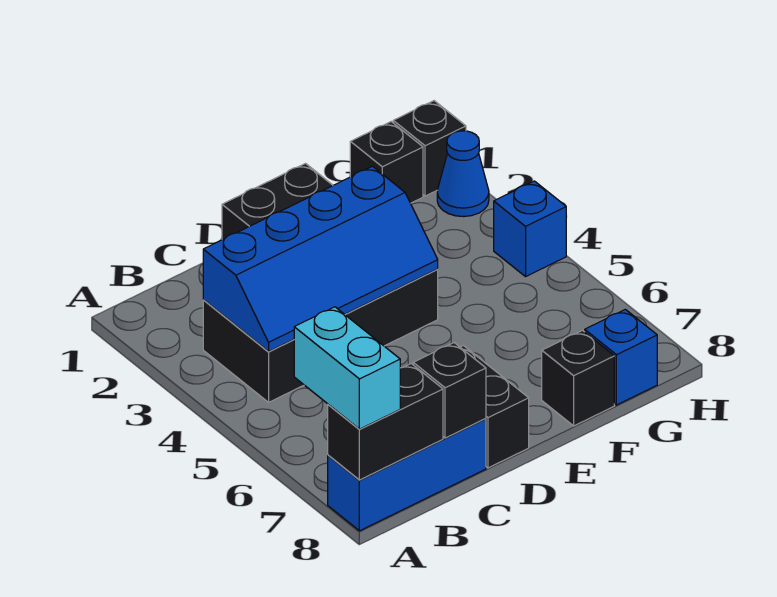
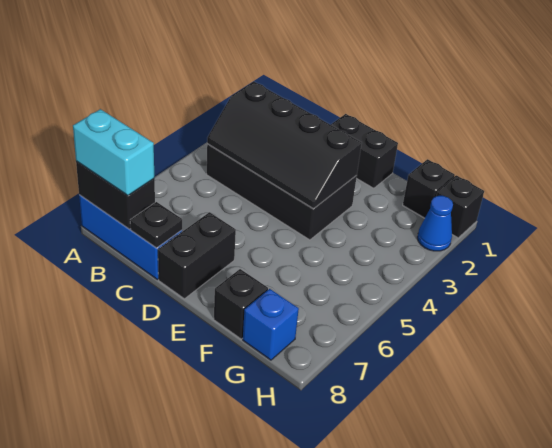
cyan brick A7:A8 level 3 -> cyan brick A8:B8 level 3
blue slope B3:E4 level 2 top 3 -> black slope B3:E4 level 2 top 3
black brick C8 level 2 -> black plate C8 level 2
blue brick H4 level 1 -> none

